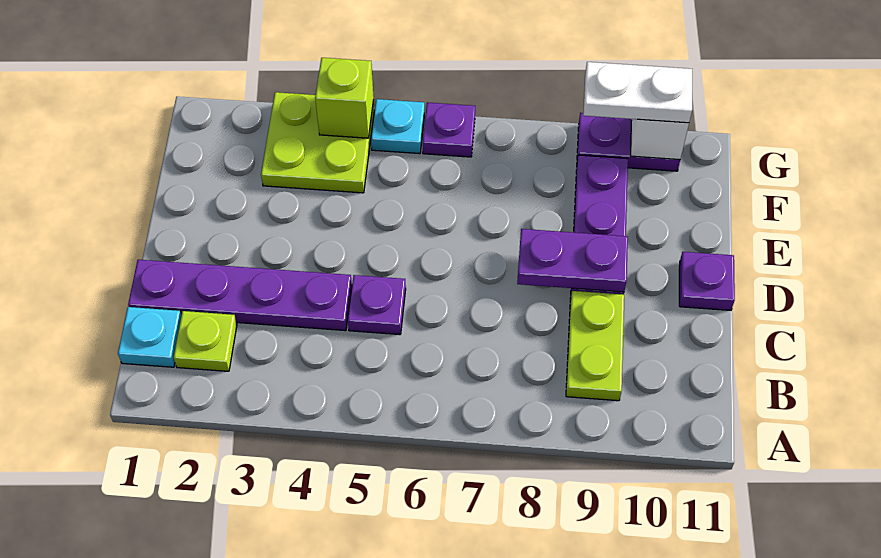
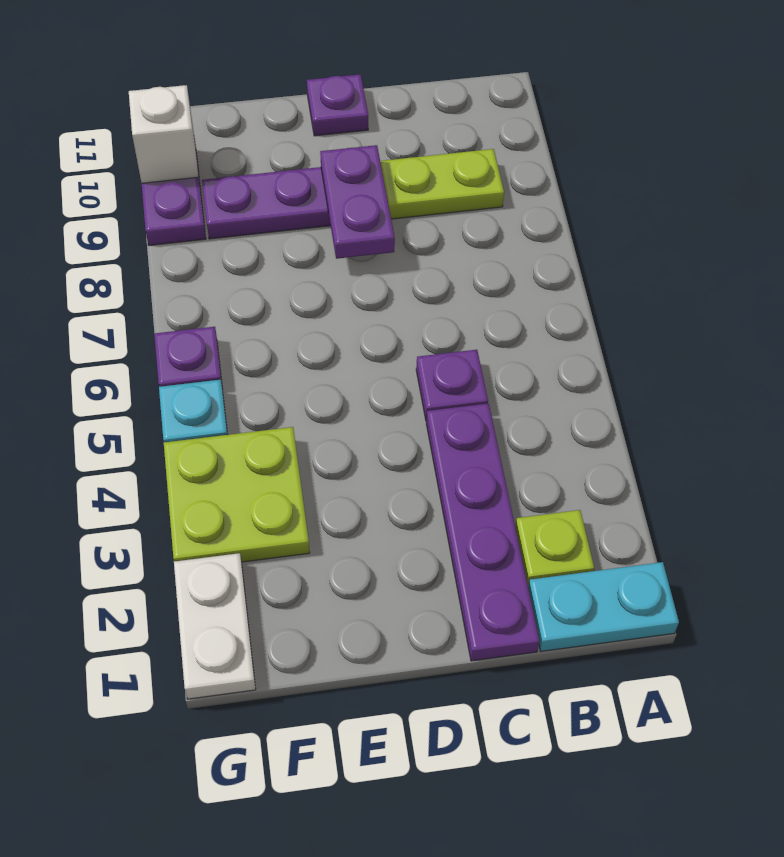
cyan plate B1 level 1 -> cyan plate A1:B1 level 1
lime brick G4 level 2 -> none
white plate G9:G10 level 3 -> white plate G1:G2 level 1

